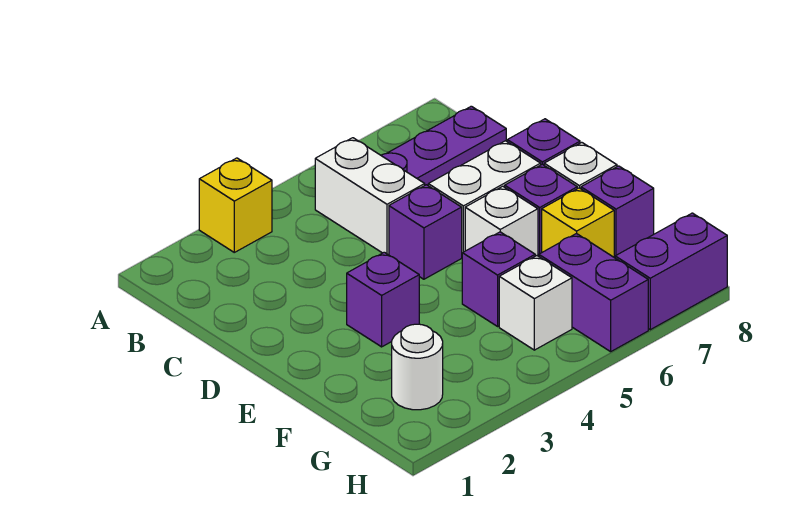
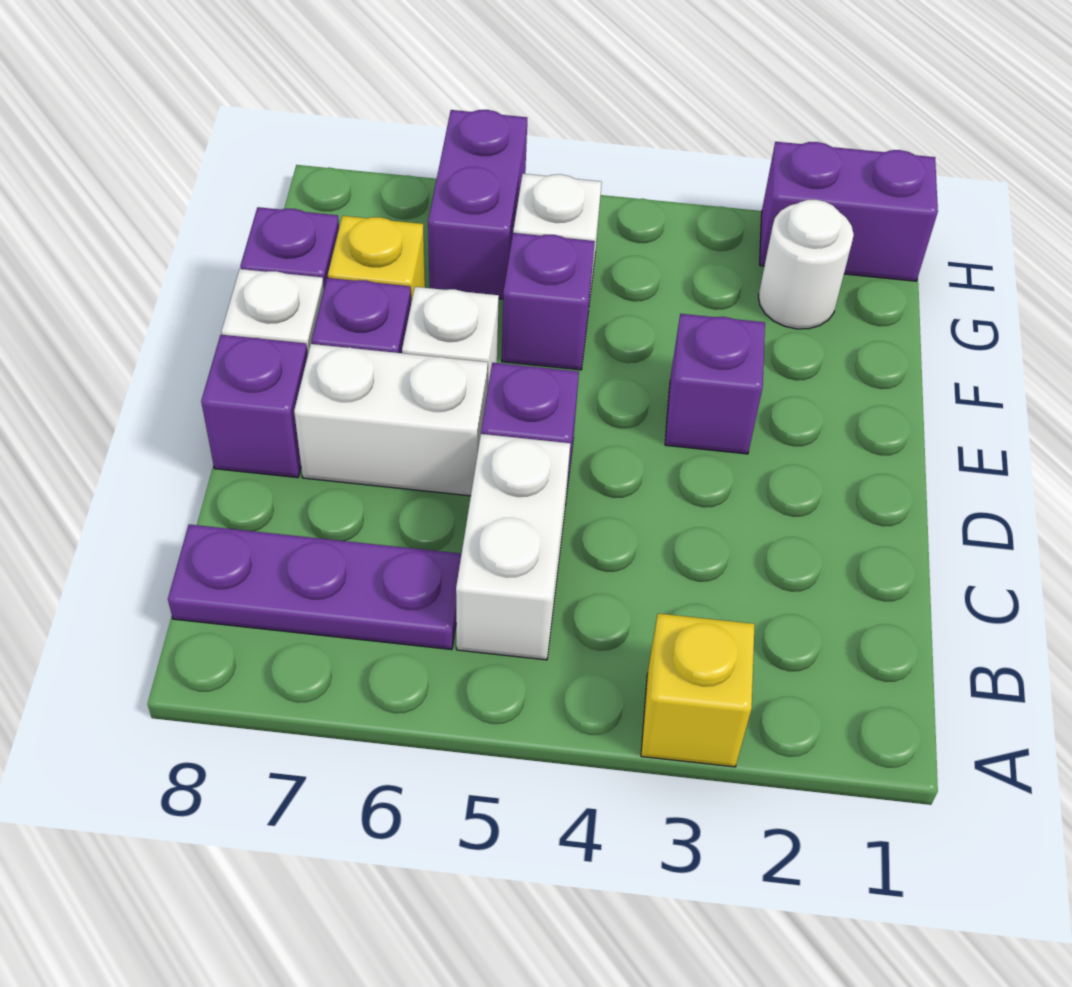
purple brick H7:H8 level 1 -> purple brick H1:H2 level 1

